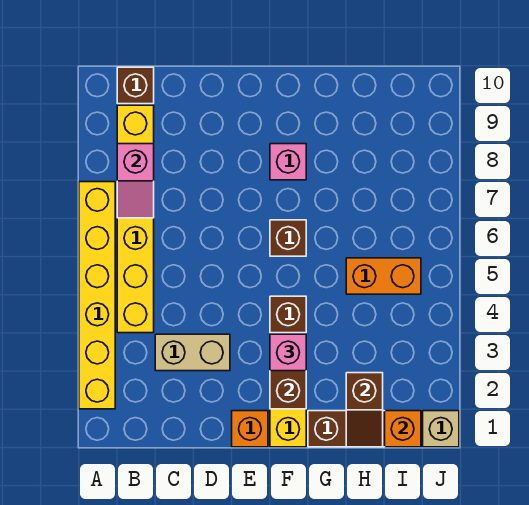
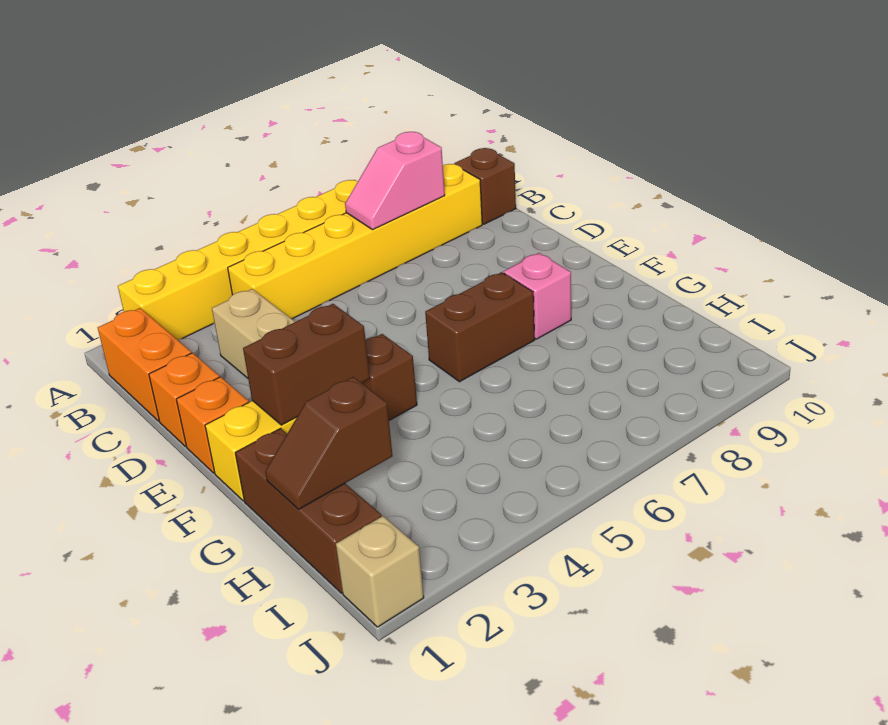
pink brick F3 level 3 -> none
brown brick F6 level 1 -> brown brick F6:F7 level 1
orange brick H5:I5 level 1 -> orange brick B1:C1 level 1
orange brick I1 level 2 -> orange brick D1 level 1

